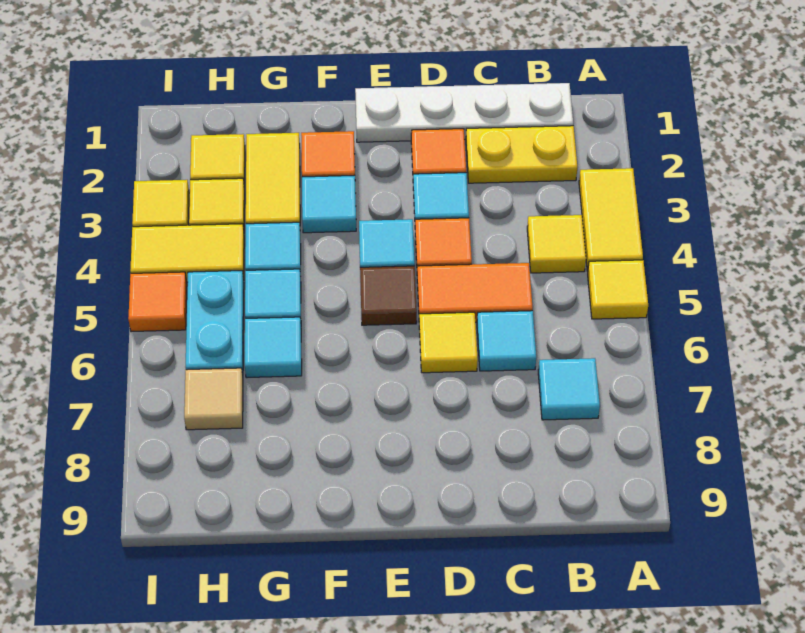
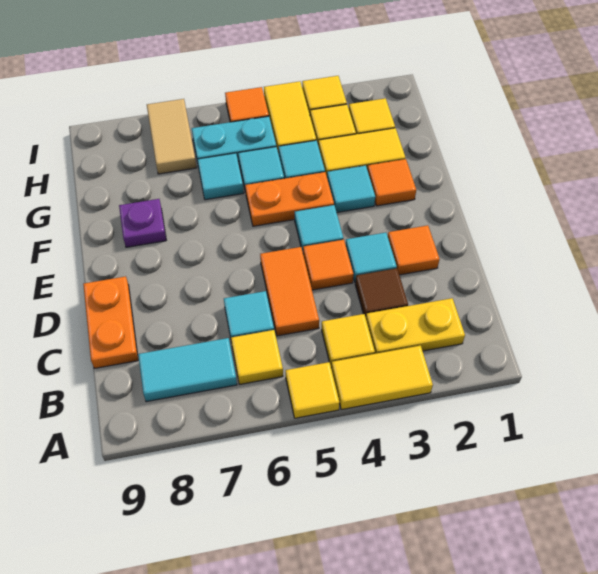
white plate B1:E1 level 1 -> none
yellow plate B2:C2 level 1 -> yellow plate B2:B3 level 1
cyan tile B7 level 1 -> cyan tile B7:B8 level 1
none -> orange plate C9:D9 level 1
yellow tile D6 level 1 -> yellow tile B6 level 1
brown tile E5 level 1 -> brown tile C3 level 1
none -> orange plate F4:F5 level 1
none -> purple plate F8 level 1
tan tile H7 level 1 -> tan tile H7:I7 level 1

